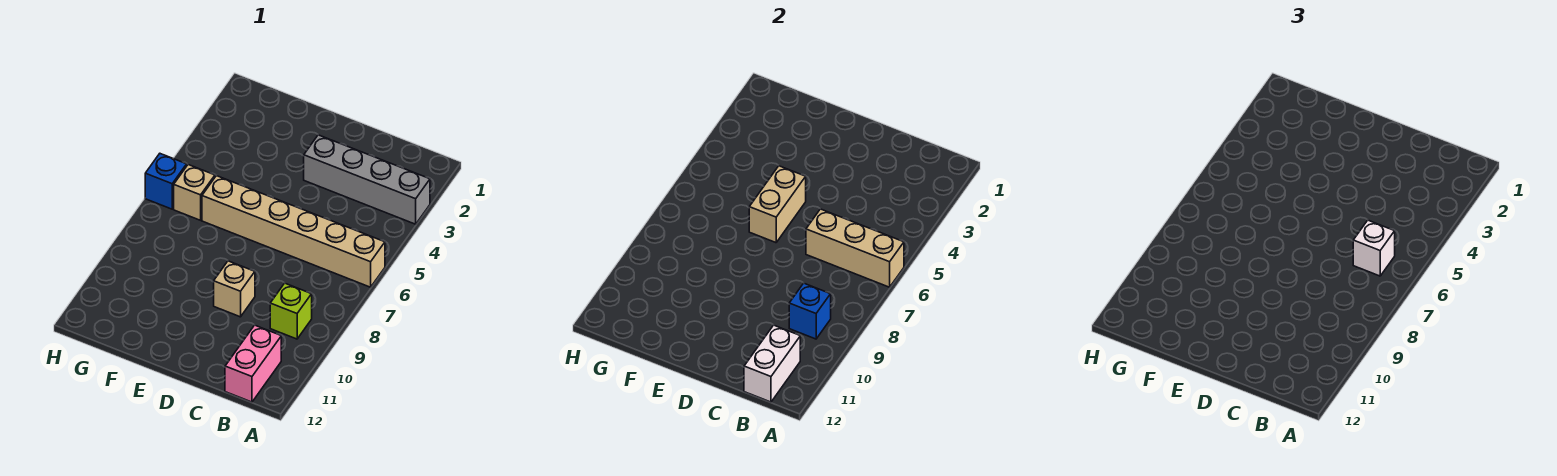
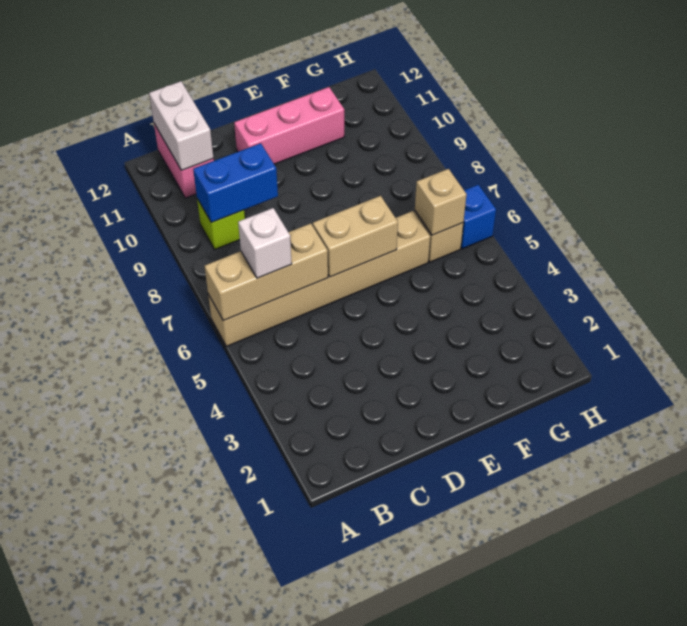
grey brick A3:D3 level 1 -> none
blue brick B9 level 2 -> blue brick B9:C9 level 2
tan brick D9 level 1 -> tan brick G6 level 2
none -> pink brick D11:F11 level 1
tan brick E5:E6 level 2 -> tan brick D6:E6 level 2

